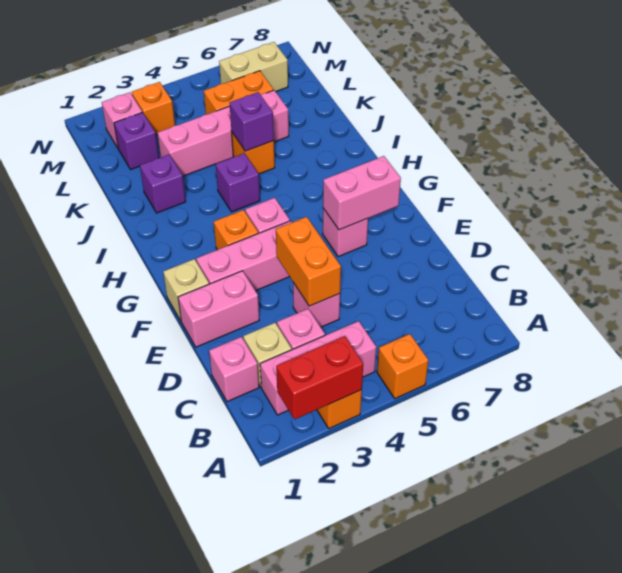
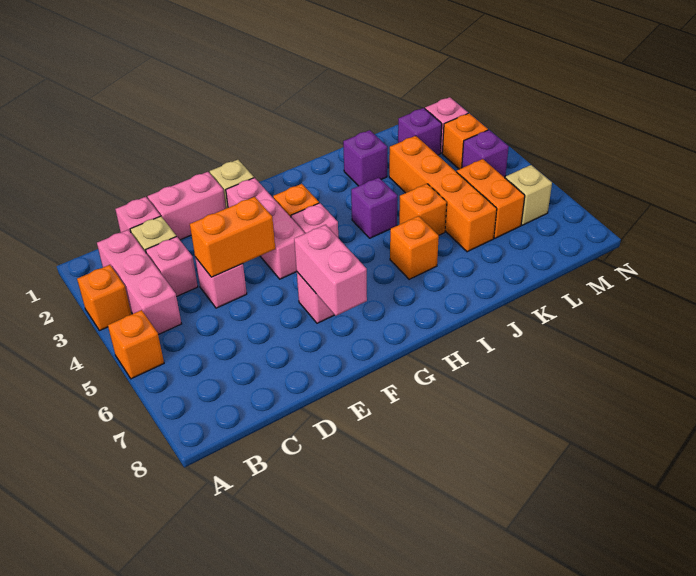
red brick A2:A3 level 2 -> none
pink brick E1:E2 level 1 -> pink brick D1:E1 level 1
none -> orange brick I6 level 1
purple brick J5 level 2 -> purple brick M4 level 1
pink brick K3:K6 level 1 -> orange brick K3:K6 level 1
tan brick M6:M7 level 1 -> tan brick M6 level 1

